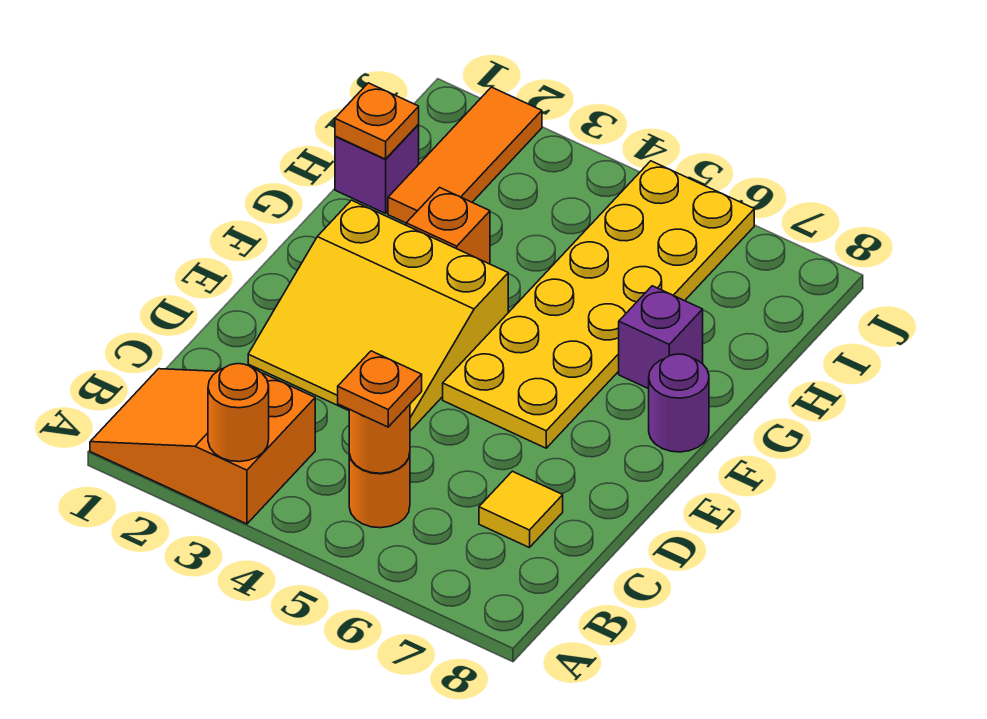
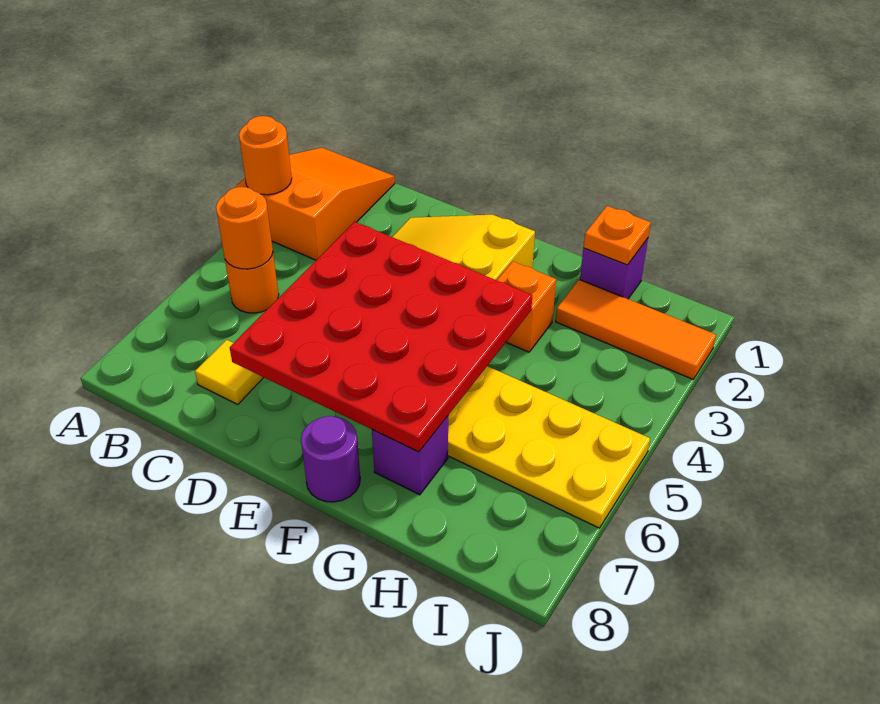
orange plate B5 level 3 -> none
none -> red plate D4:G7 level 2

